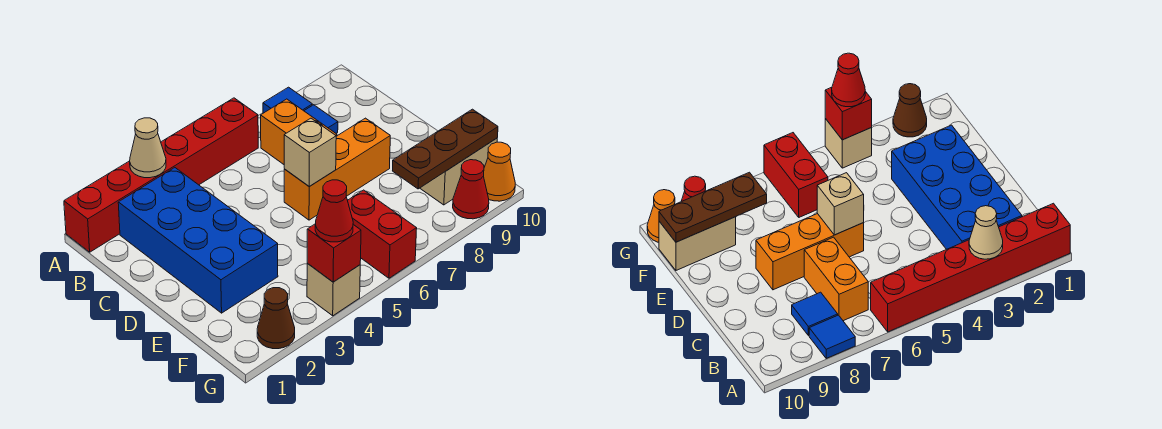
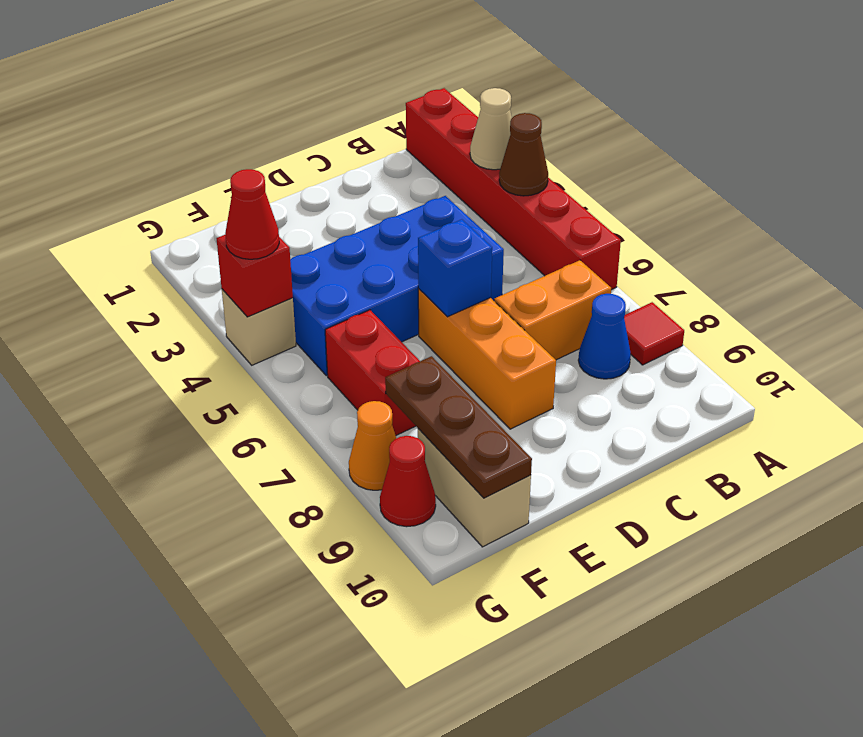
blue tile A8 level 1 -> red tile A8 level 1
blue brick B2:E3 level 1 -> blue brick C4:F5 level 1
blue tile B8 level 1 -> blue cone B8 level 1
tan brick D6 level 2 -> blue brick D6 level 2
red brick F6:G6 level 1 -> red brick F6:F7 level 1
brown cone G2 level 1 -> brown cone A4 level 2
orange cone G10 level 1 -> orange cone G8 level 1

